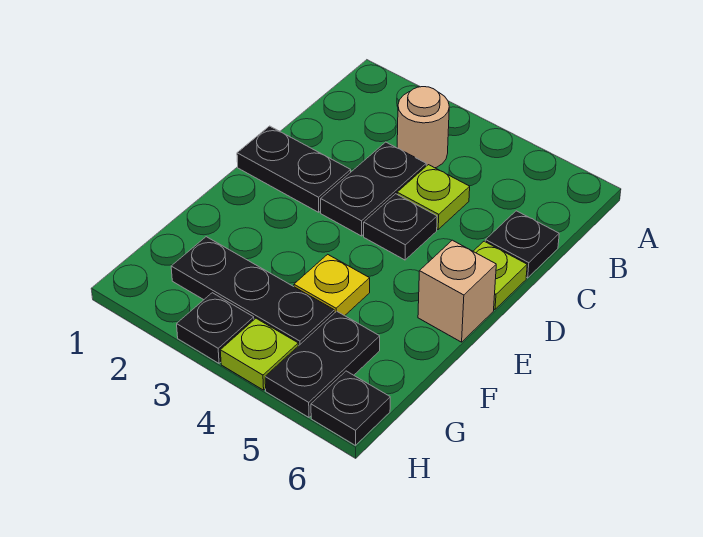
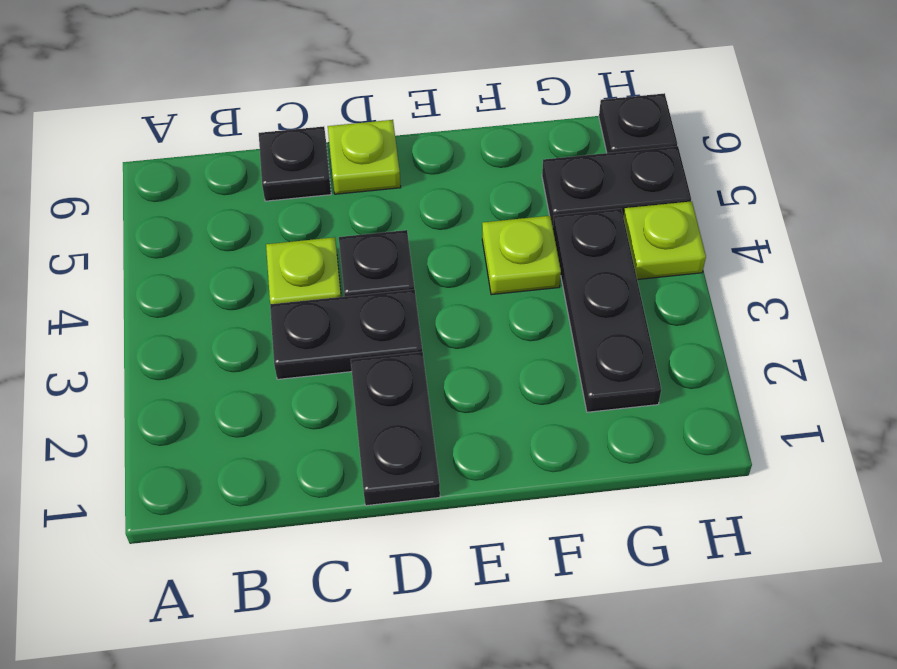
tan round brick B3 level 1 -> none
tan brick E6 level 1 -> none
yellow plate F4 level 1 -> lime plate F4 level 1
black plate H3 level 1 -> none

